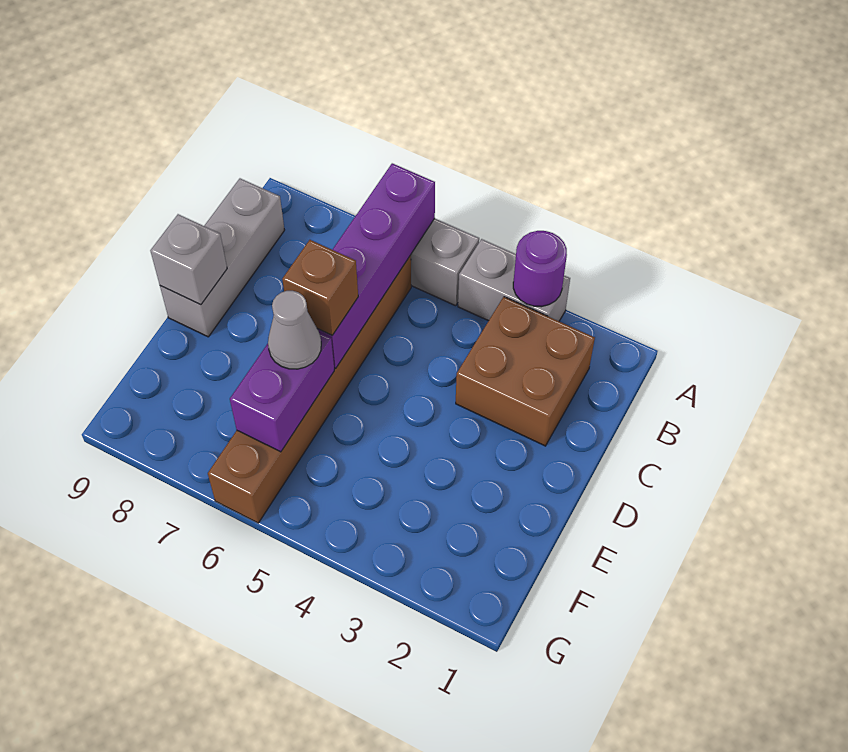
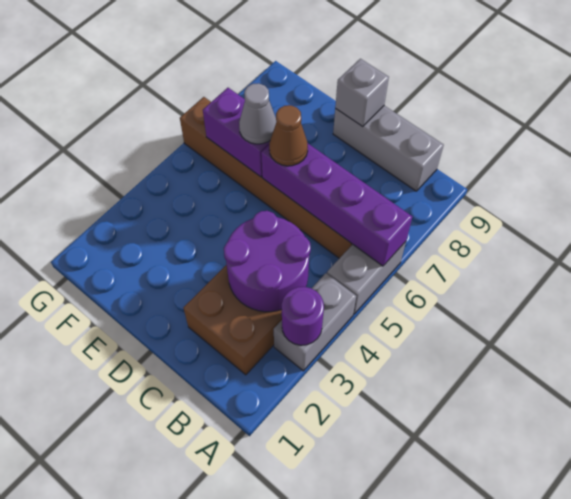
none -> purple round brick B3:C4 level 2
brown brick D6 level 3 -> brown cone D6 level 3

